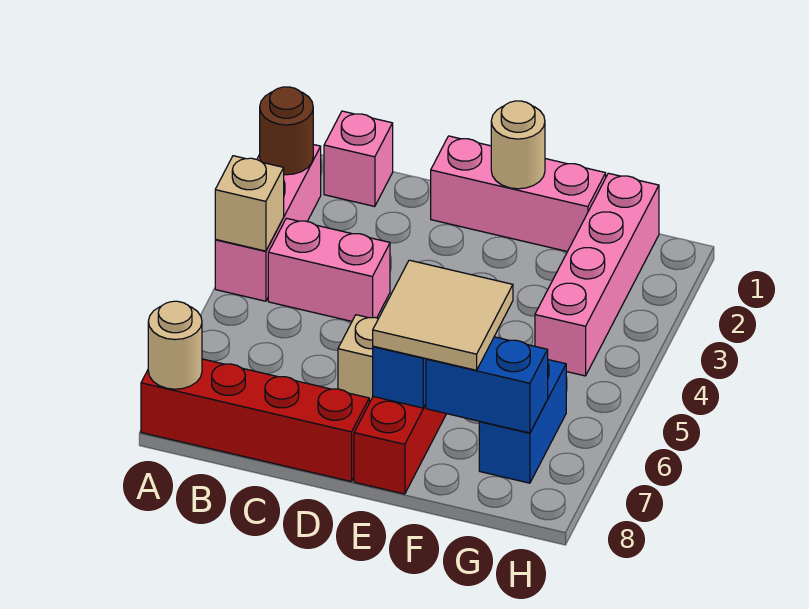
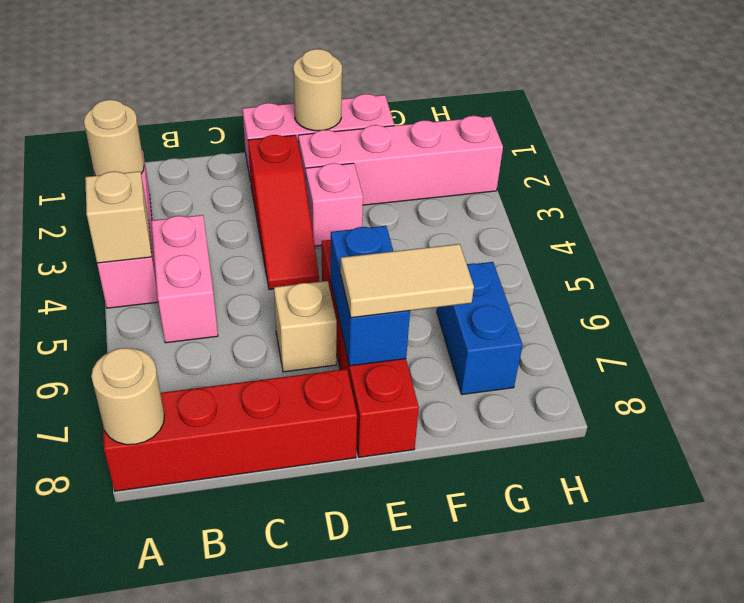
brown round brick A2 level 2 -> tan round brick A2 level 2
pink brick B1 level 1 -> pink brick E3 level 1
pink brick B4:C4 level 1 -> pink brick B4:B5 level 1
none -> red slope D2:D4 level 1 top 2
tan tile E6:F7 level 3 -> tan tile E7:F7 level 3
blue brick F7:G7 level 2 -> none
pink brick G1:G4 level 1 -> pink brick E2:H2 level 1

